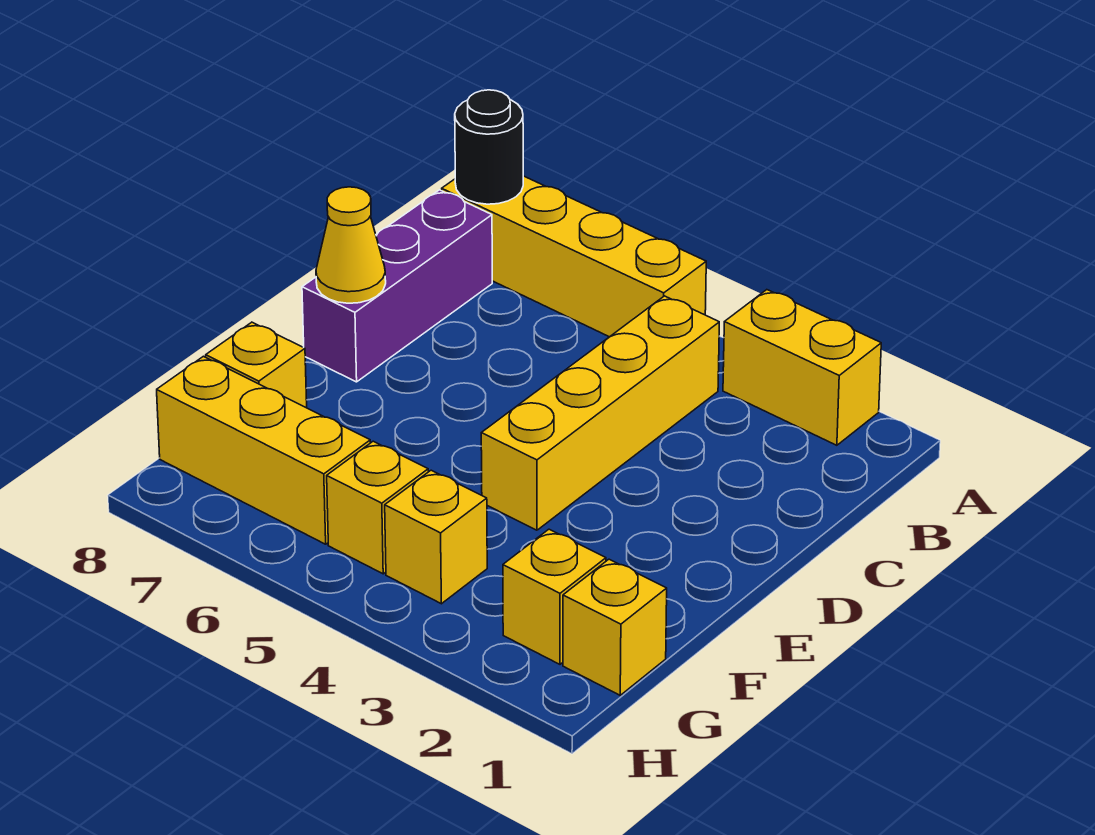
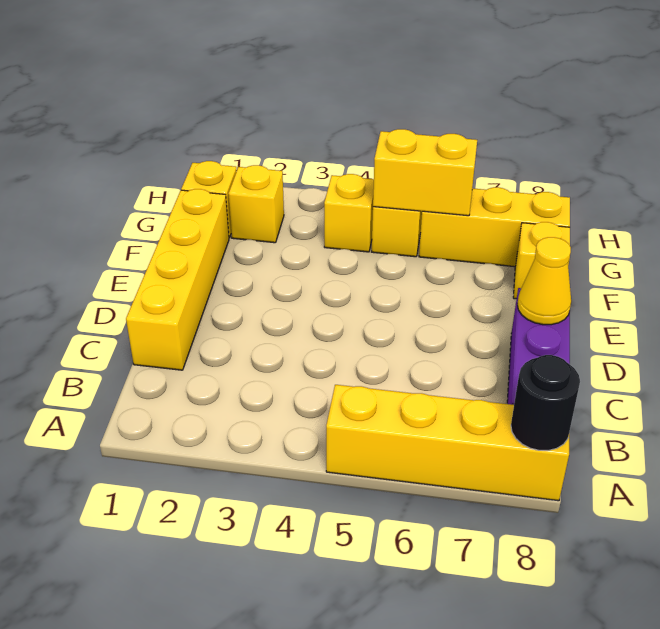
yellow brick A2:A3 level 1 -> yellow brick G5:G6 level 2
yellow brick B4:E4 level 1 -> yellow brick C1:F1 level 1

